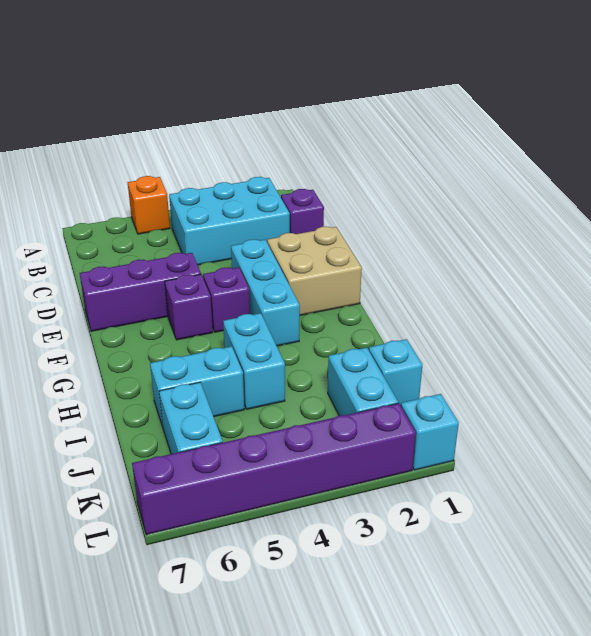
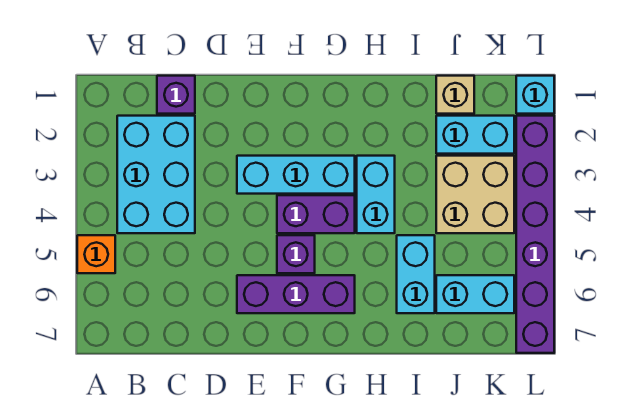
tan brick E1:F2 level 1 -> tan brick J3:K4 level 1
purple brick E5:E7 level 1 -> purple brick E6:G6 level 1
purple brick F4 level 1 -> purple brick F4:G4 level 1
cyan brick H4:I4 level 1 -> cyan brick H3:H4 level 1
cyan brick J1 level 1 -> tan brick J1 level 1

